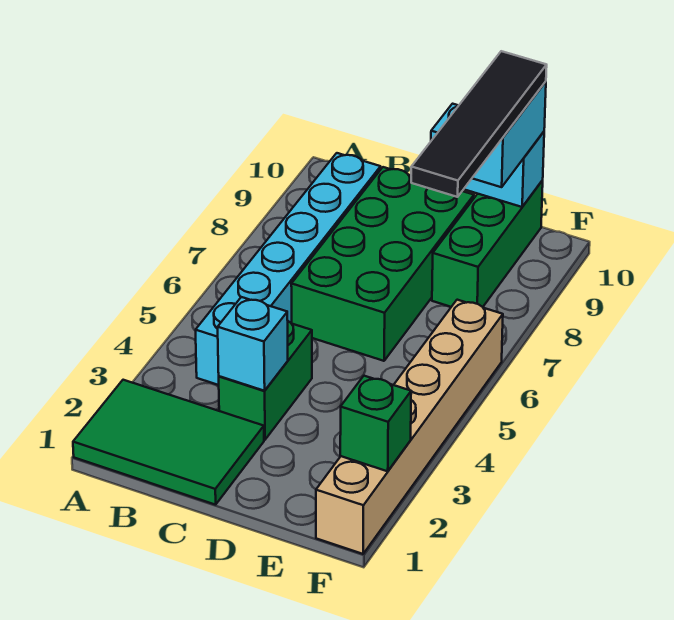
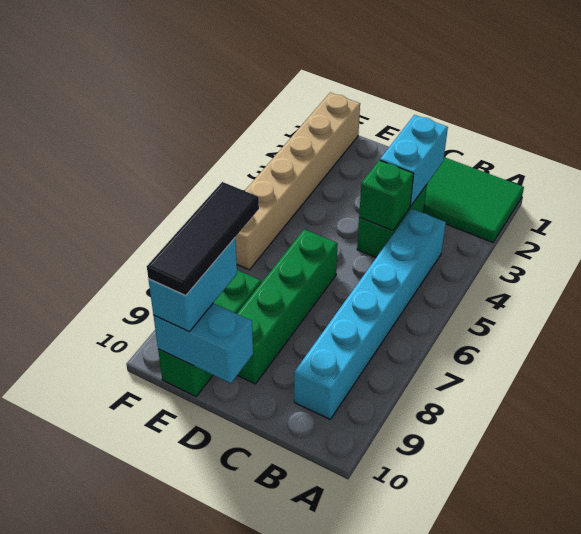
cyan brick C3 level 2 -> cyan brick C2:C3 level 2
green brick C6:D9 level 1 -> green brick D6:D9 level 1
black tile E7:E10 level 4 -> black tile E8:E10 level 4
green brick F2 level 2 -> green brick C4 level 2

